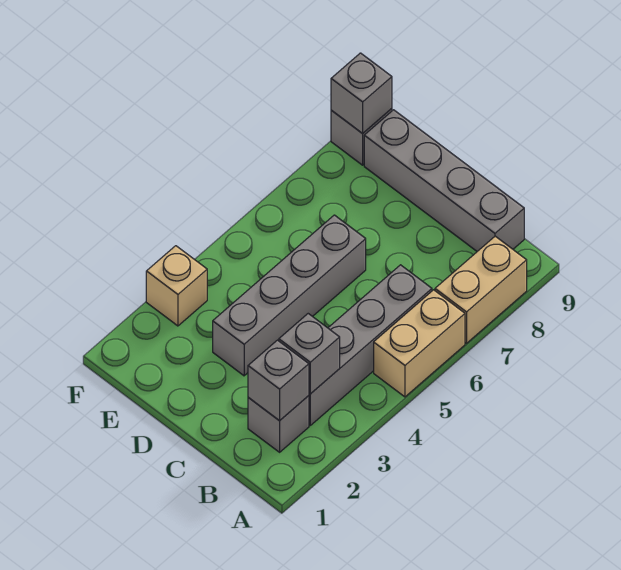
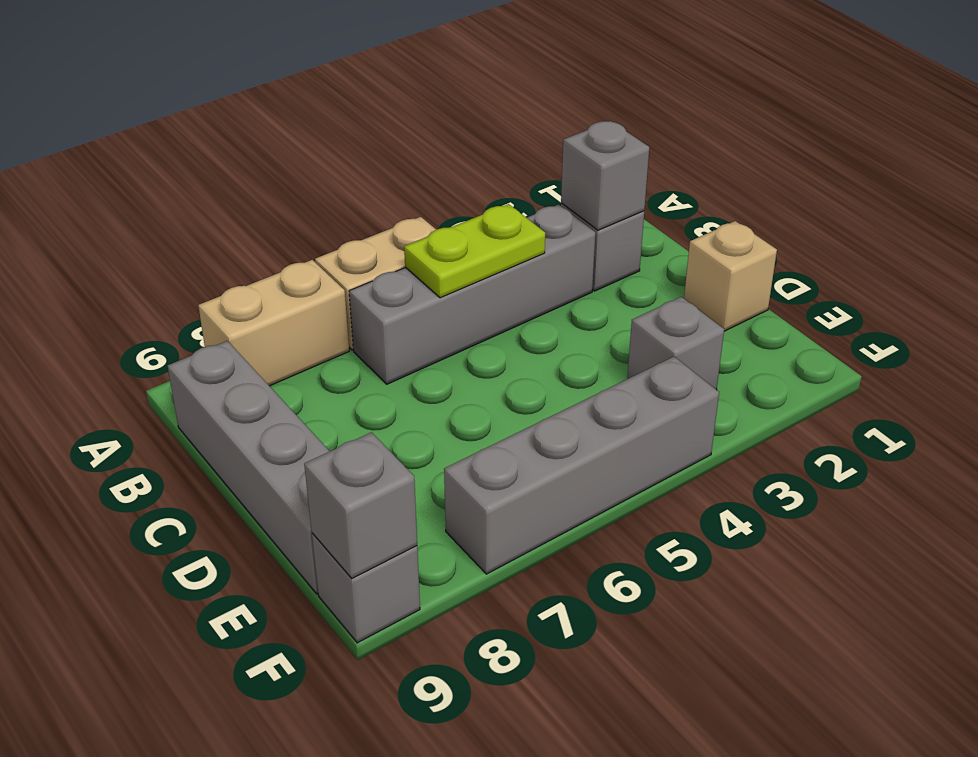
grey brick B3 level 2 -> grey brick E3 level 1
none -> lime plate B4:B5 level 2
grey brick D3:D6 level 1 -> grey brick F4:F7 level 1
tan brick F3 level 1 -> tan brick D1 level 1

